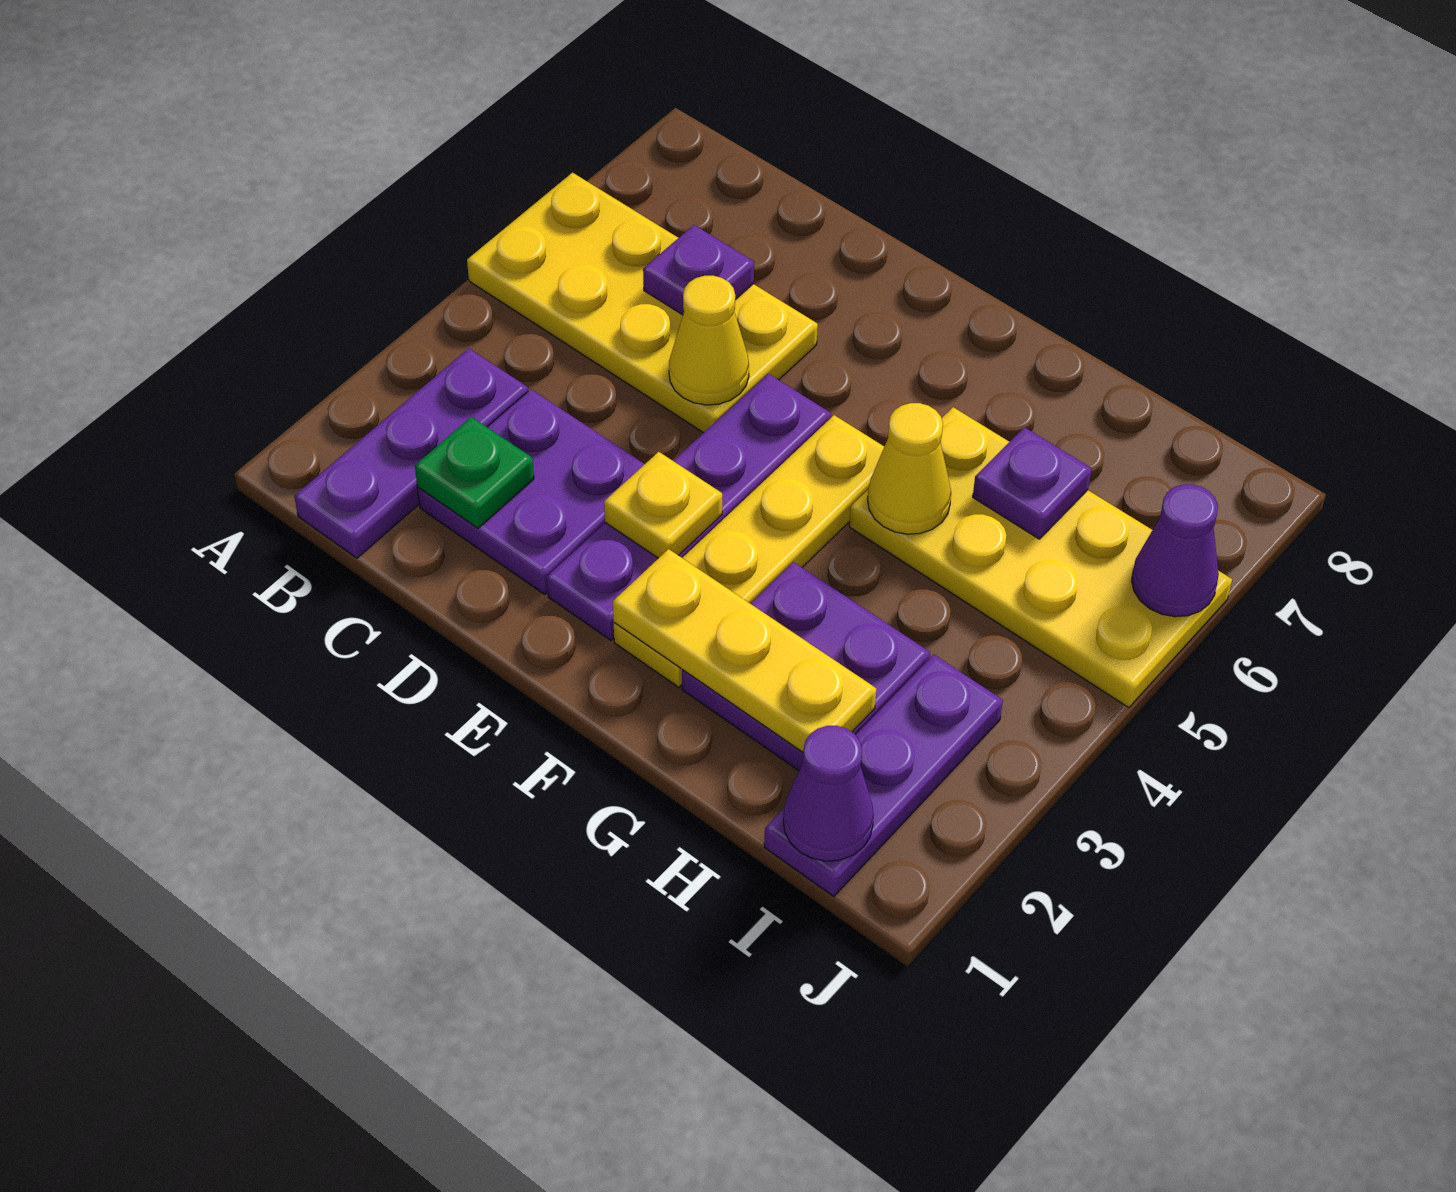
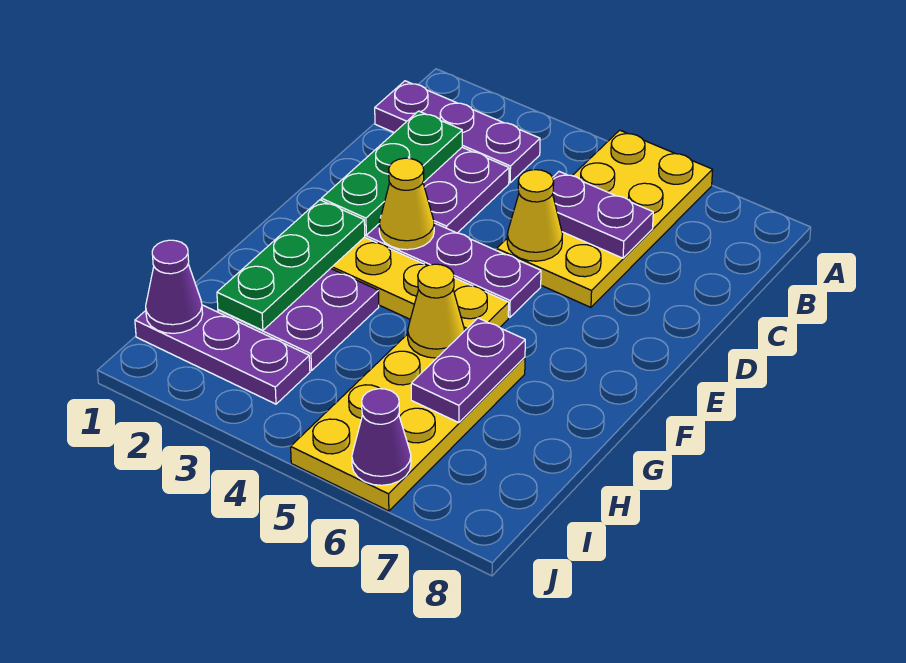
green plate C2 level 2 -> green plate C2:E2 level 2
purple plate C6 level 2 -> purple plate C5:C6 level 2
yellow plate E3 level 2 -> yellow cone E3 level 2
yellow plate F2:H2 level 2 -> green plate F2:H2 level 2
purple plate H6 level 2 -> purple plate G6:H6 level 2

